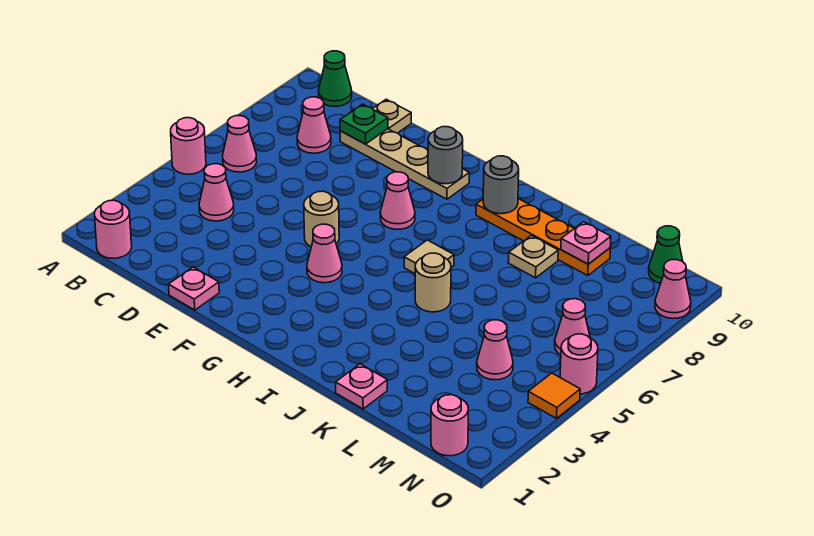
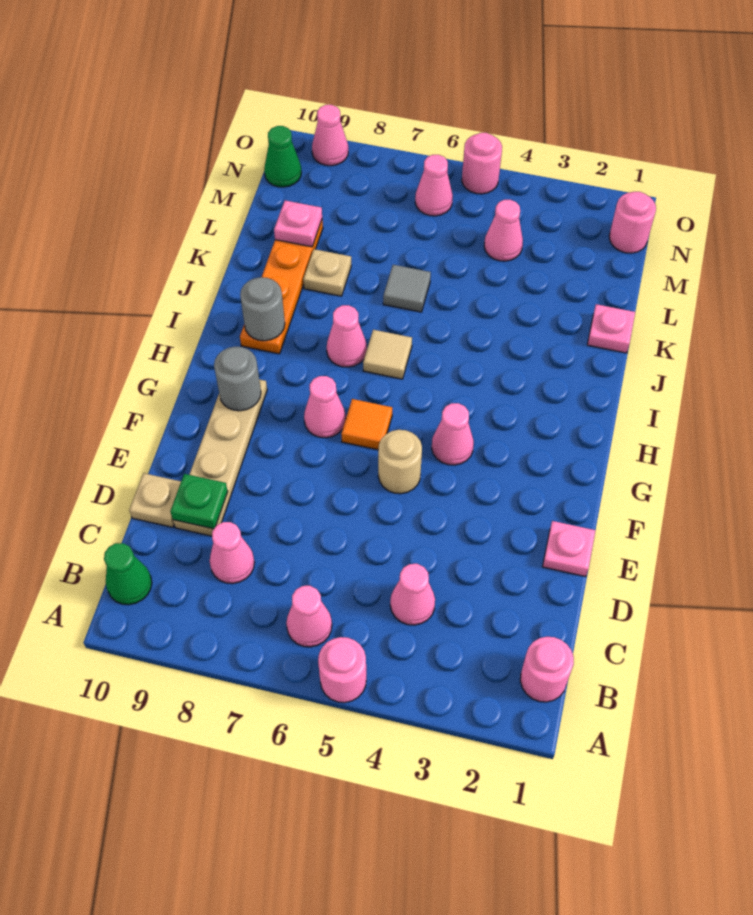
none -> pink cone I7 level 1
tan round brick J5 level 1 -> none
none -> grey tile K6 level 1
orange tile O4 level 1 -> orange tile G6 level 1

